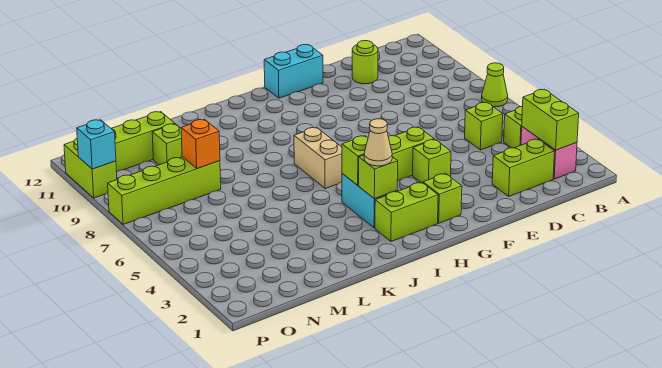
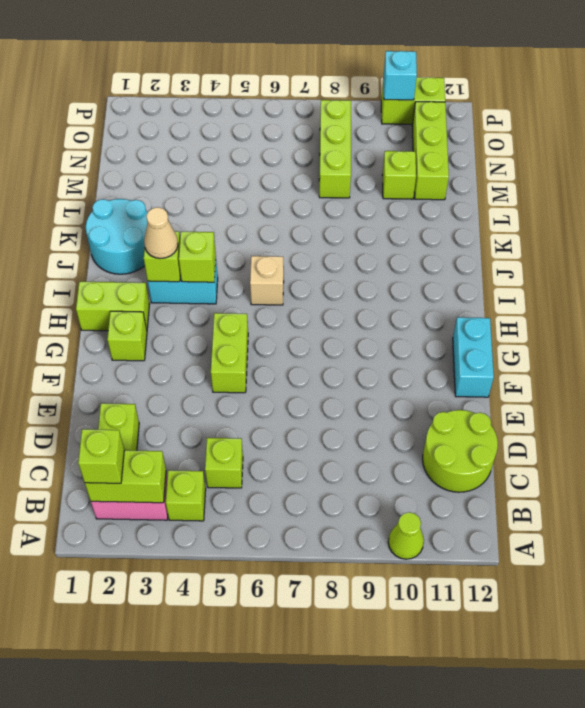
lime cone A7 level 1 -> lime cone A10 level 1
lime round brick D11 level 1 -> lime round brick C11:D12 level 1
lime brick F4 level 1 -> lime brick B2 level 3
lime brick H2:I2 level 1 -> lime brick H1:H2 level 1
tan brick I6:I7 level 1 -> tan brick I6 level 1
none -> cyan round brick J1:K2 level 1
lime brick M8:P8 level 1 -> lime brick M8:O8 level 1
orange brick M8 level 2 -> none

